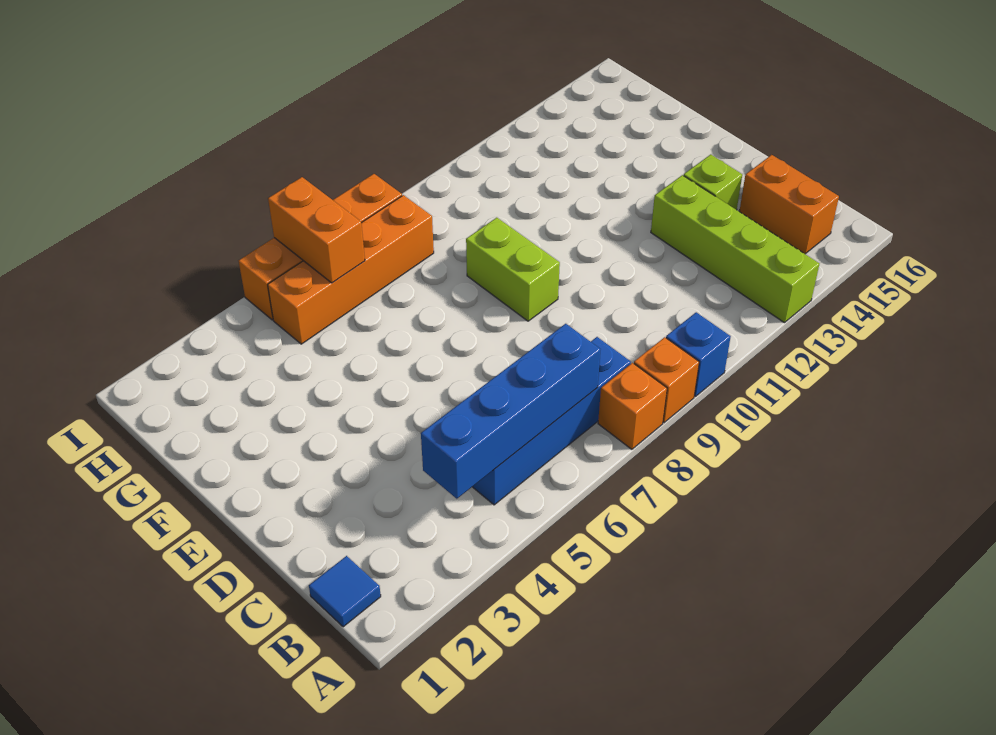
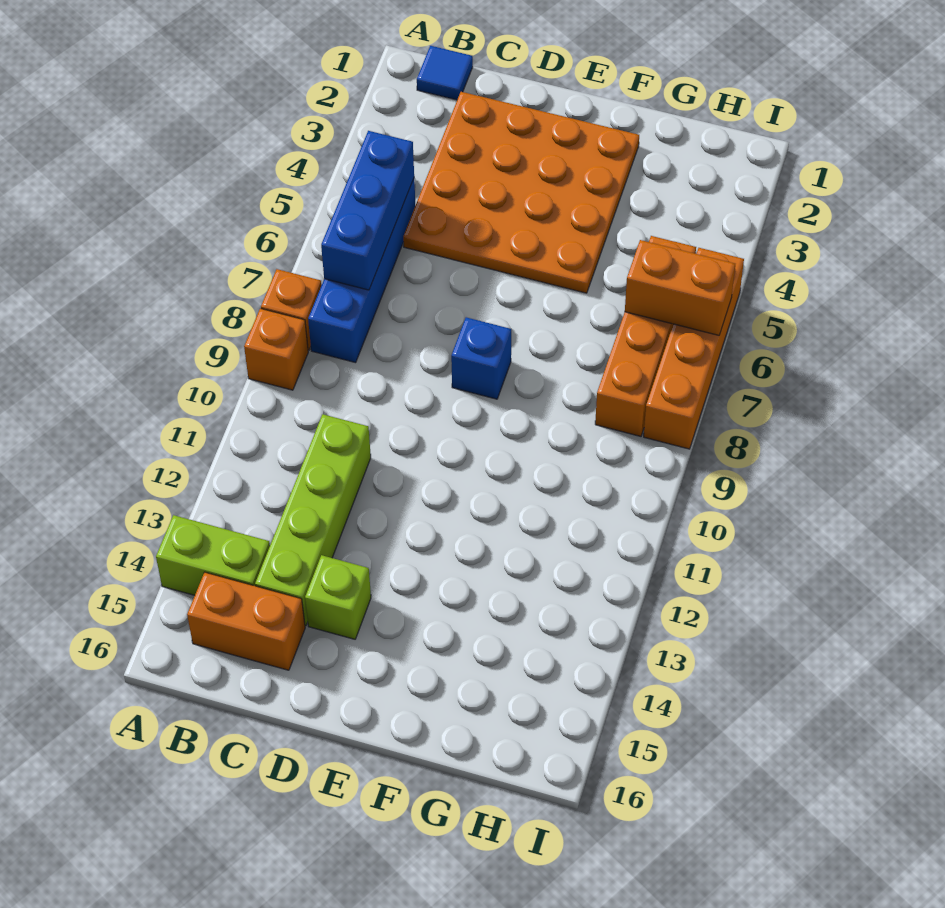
blue brick A10 level 1 -> blue brick E8 level 1
lime brick A13:D13 level 1 -> lime brick C11:C14 level 1
blue brick B4:B7 level 2 -> blue brick B5:B7 level 2
none -> orange plate C2:F5 level 1
lime brick E9:F9 level 1 -> lime brick A14:B14 level 1

